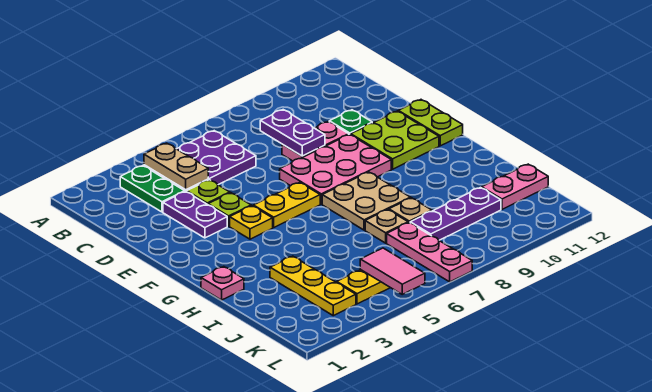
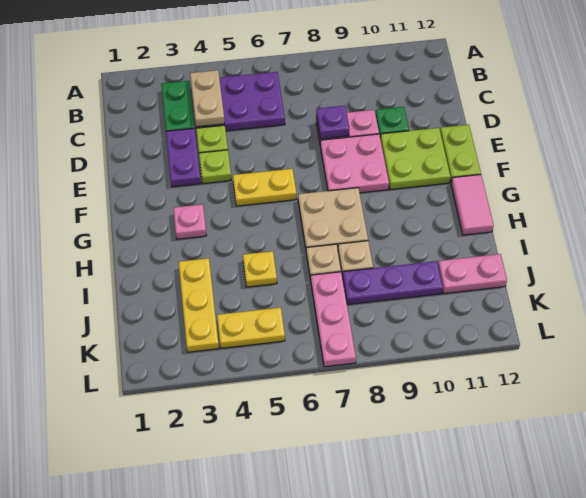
purple plate C8:D8 level 2 -> purple plate D8 level 2
pink plate E7:F9 level 1 -> pink plate E8:F9 level 1
yellow plate F4 level 1 -> yellow plate I5 level 1
pink plate H1 level 1 -> pink plate G3 level 1
pink tile K5:L5 level 2 -> pink tile G12:H12 level 1

